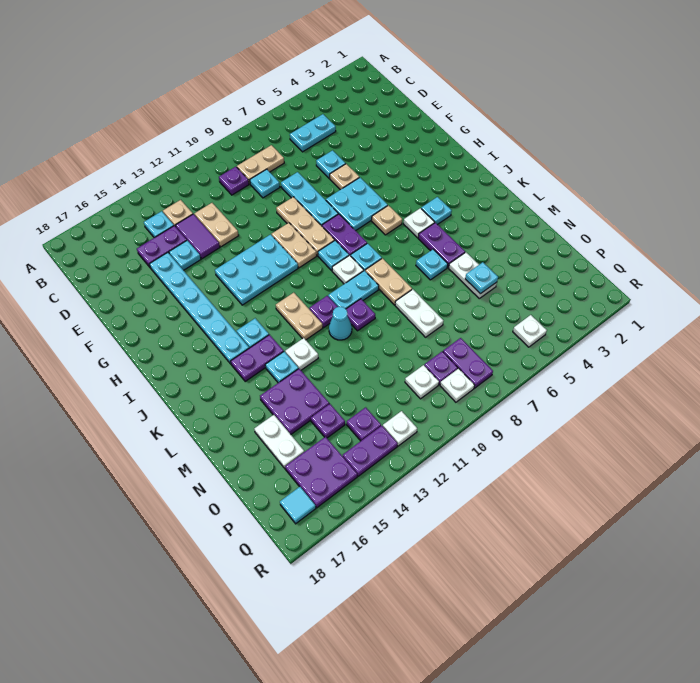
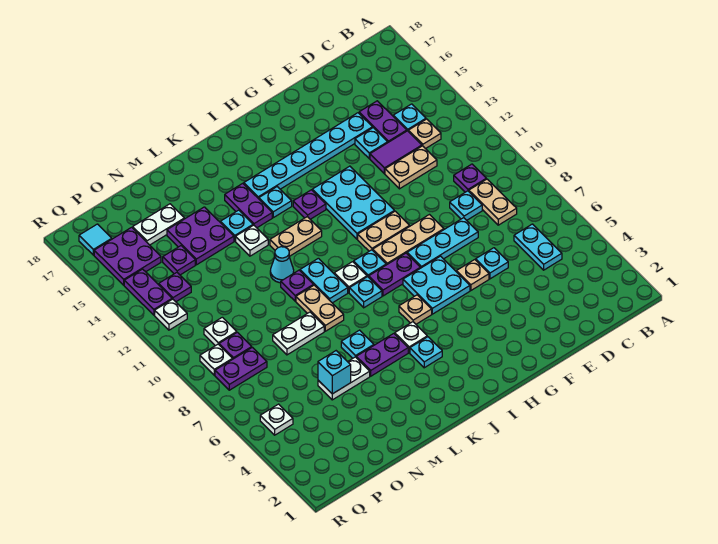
tan plate K8:L8 level 1 -> tan plate L8:L9 level 1
purple plate K11 level 1 -> purple plate I13 level 1
cyan plate N5 level 2 -> cyan brick N5 level 2

